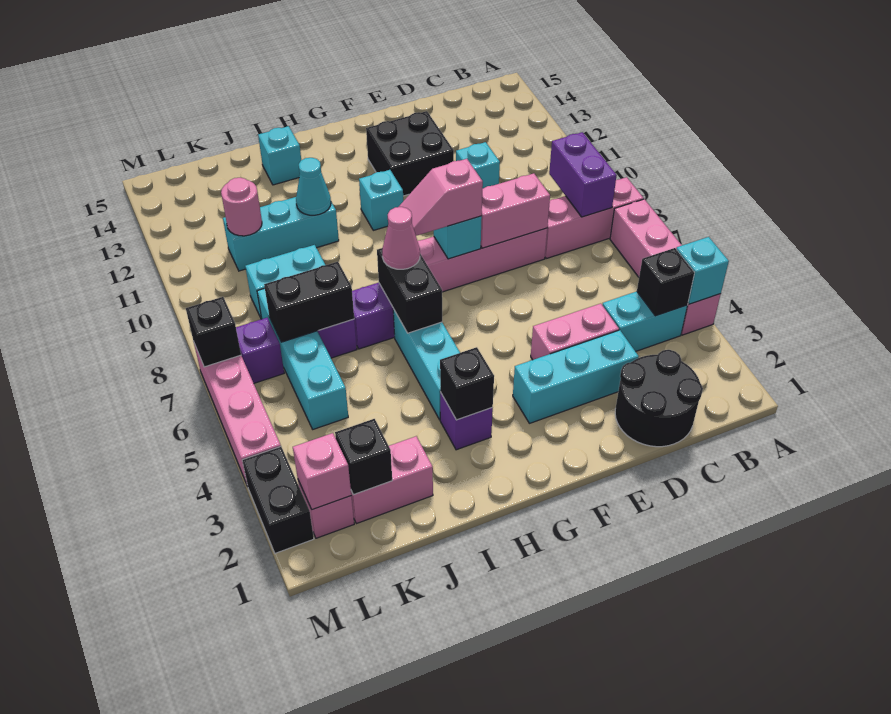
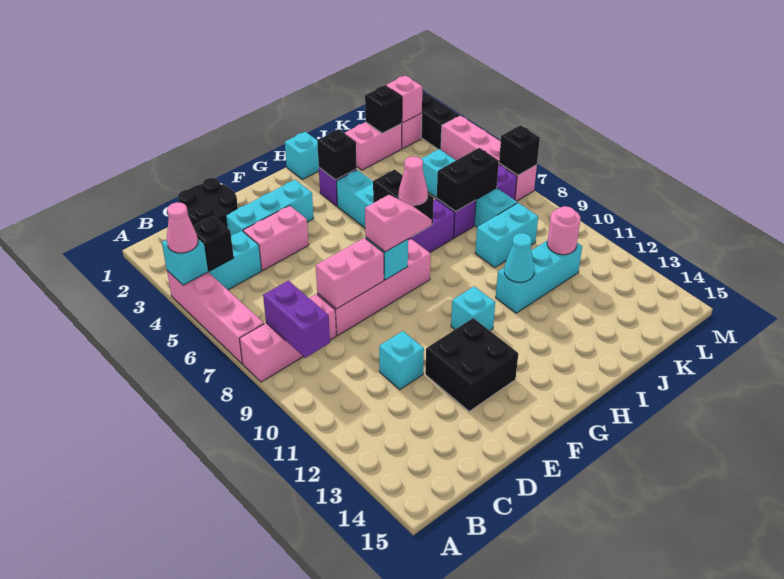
none -> pink cone A4 level 3
cyan brick I14 level 1 -> cyan brick H1 level 1

